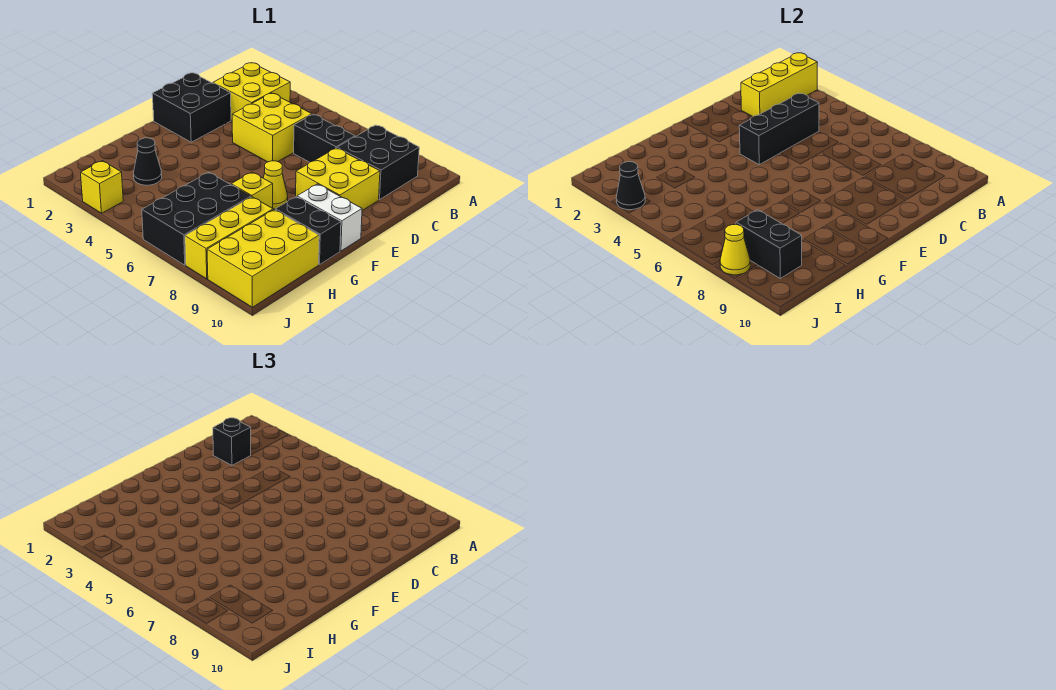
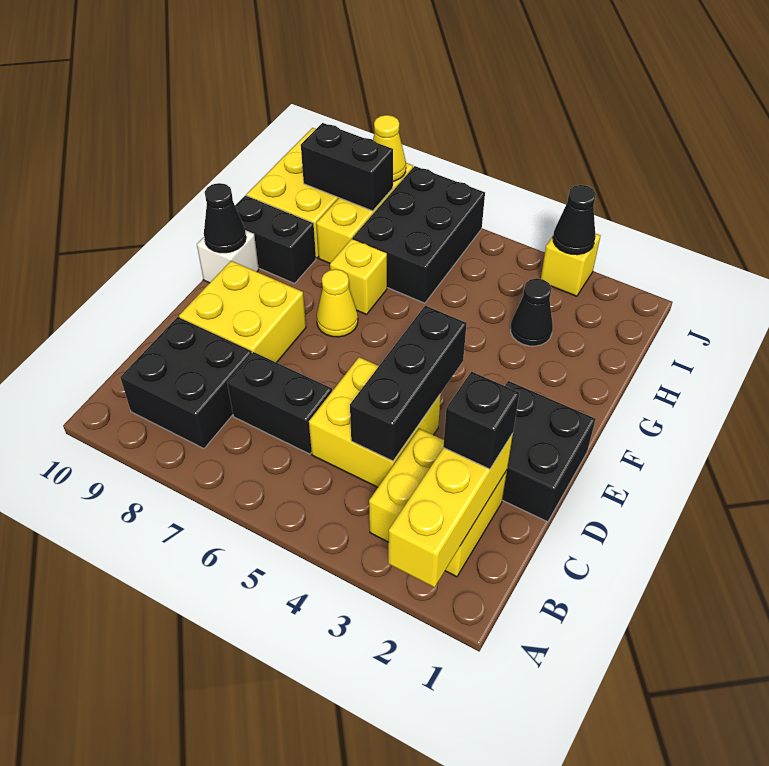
white brick F9:F10 level 1 -> white brick F10 level 1
none -> black cone F10 level 2

